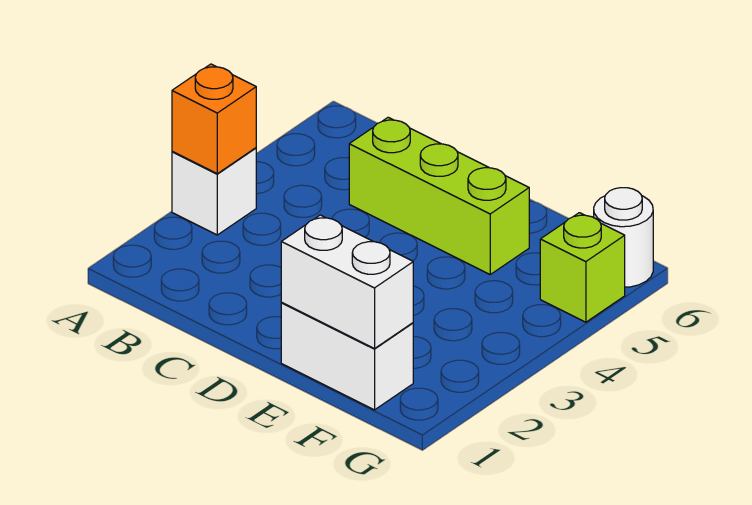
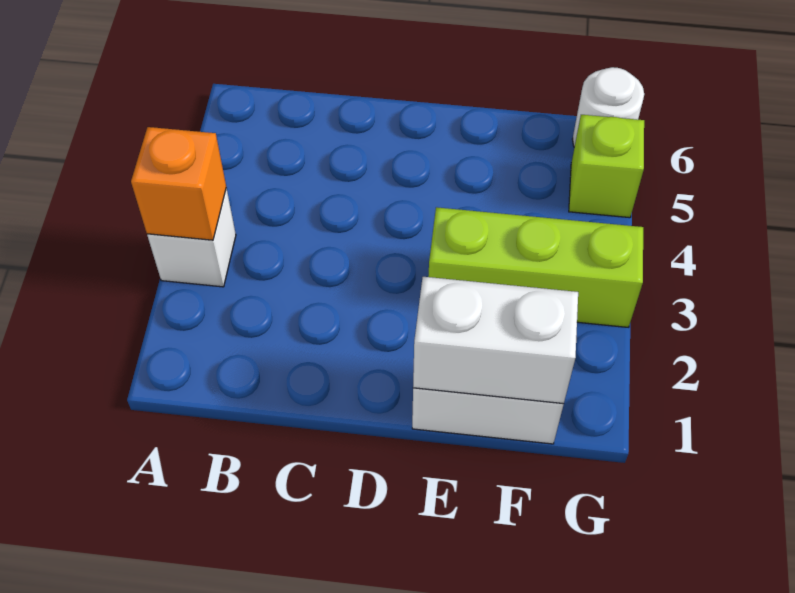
lime brick C5:E5 level 1 -> lime brick E3:G3 level 1

